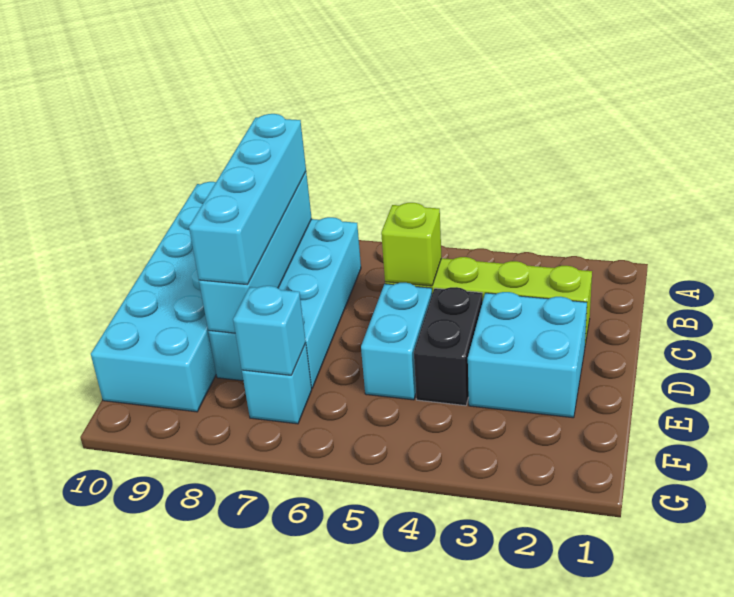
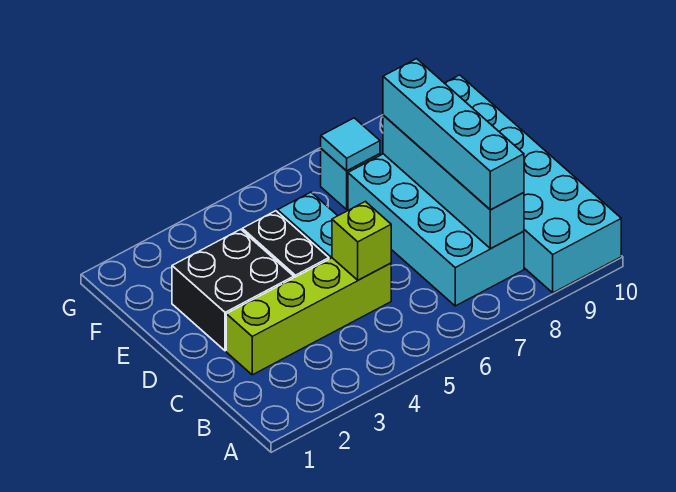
cyan brick D2:E3 level 1 -> black brick D2:E3 level 1
cyan brick F7 level 2 -> cyan tile F7 level 2

